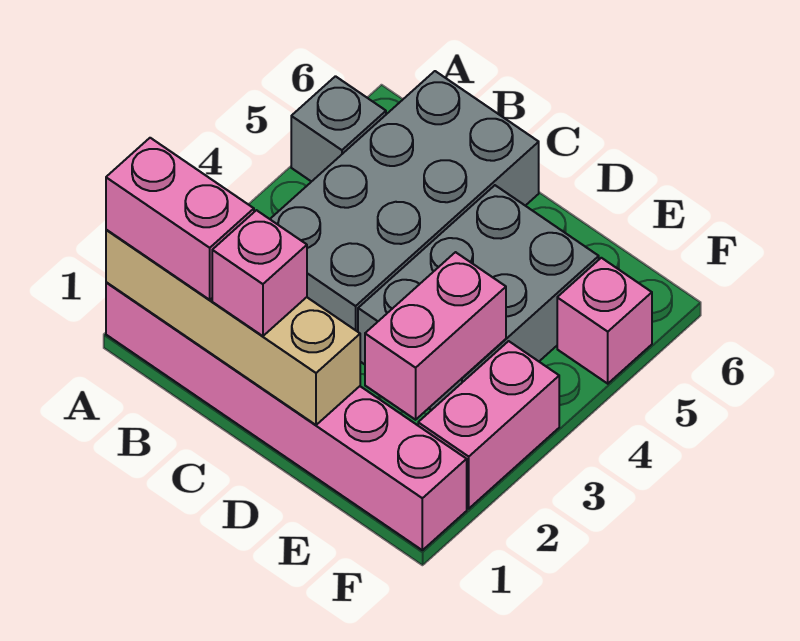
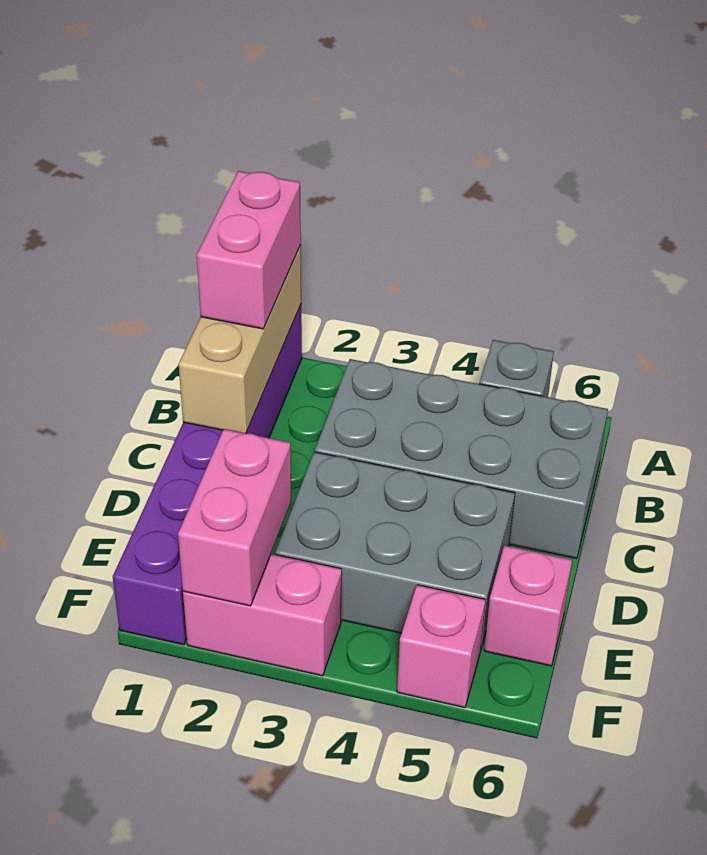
pink brick A1:F1 level 1 -> purple brick A1:F1 level 1
tan brick A1:D1 level 2 -> tan brick A1:C1 level 2
pink brick C1 level 3 -> pink brick E6 level 1
pink brick E2:E3 level 2 -> pink brick E2:F2 level 2

